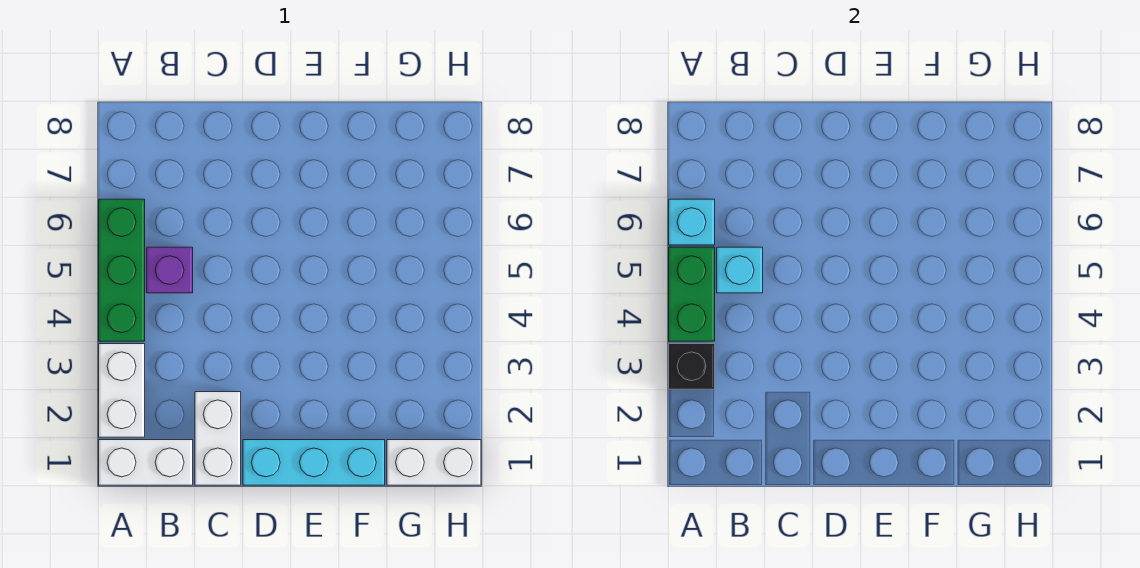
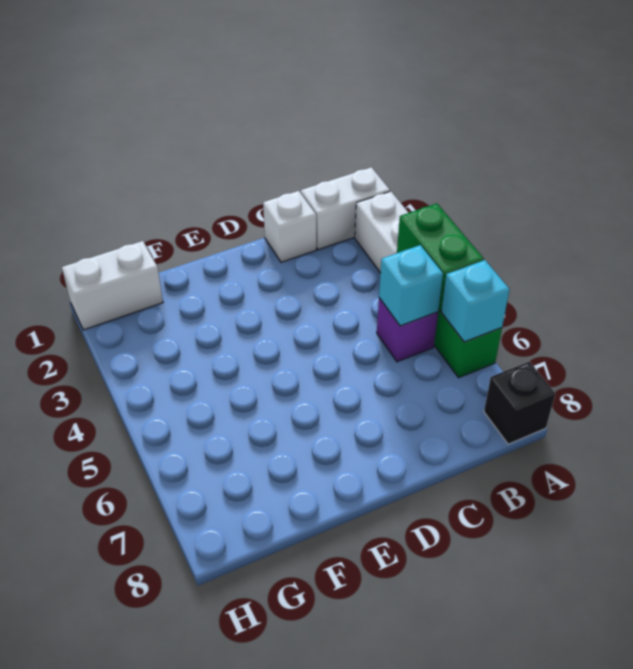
black brick A3 level 2 -> black brick A8 level 1
white brick C1:C2 level 1 -> white brick C1 level 1
cyan brick D1:F1 level 1 -> none

